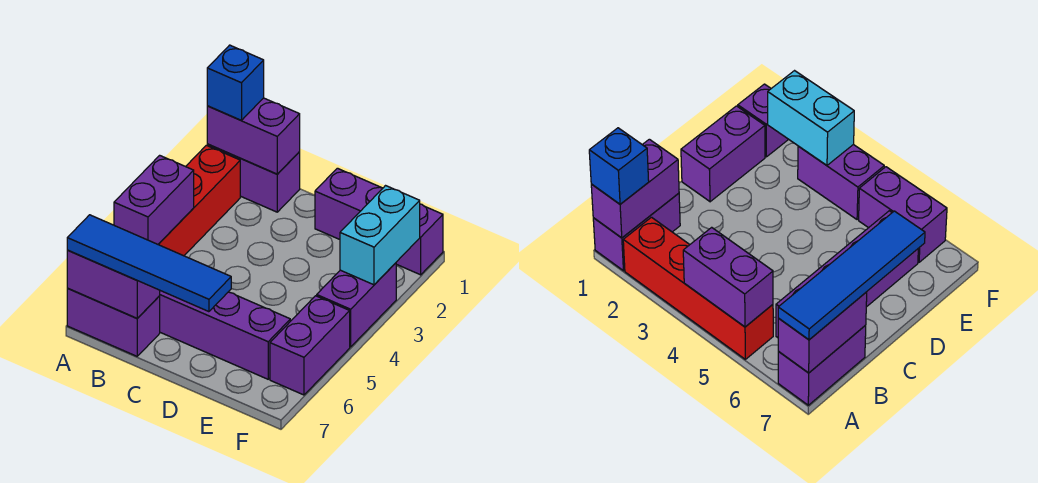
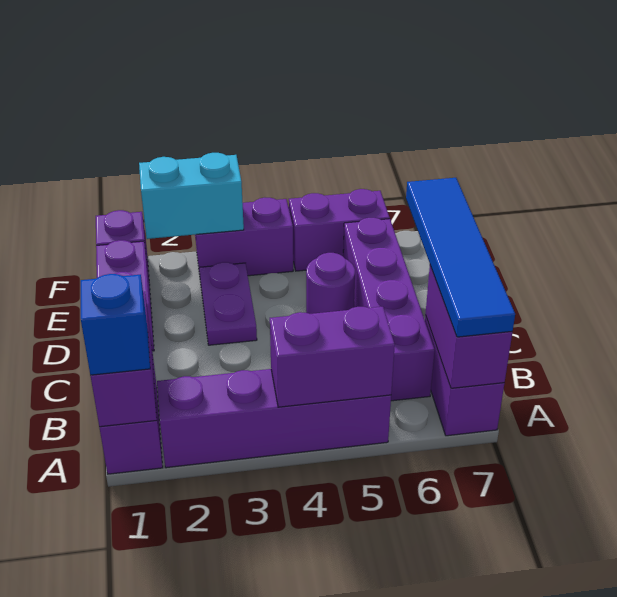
red brick A2:A5 level 1 -> purple brick A2:A5 level 1
none -> purple plate D3:E3 level 1
none -> purple round brick D5 level 1

